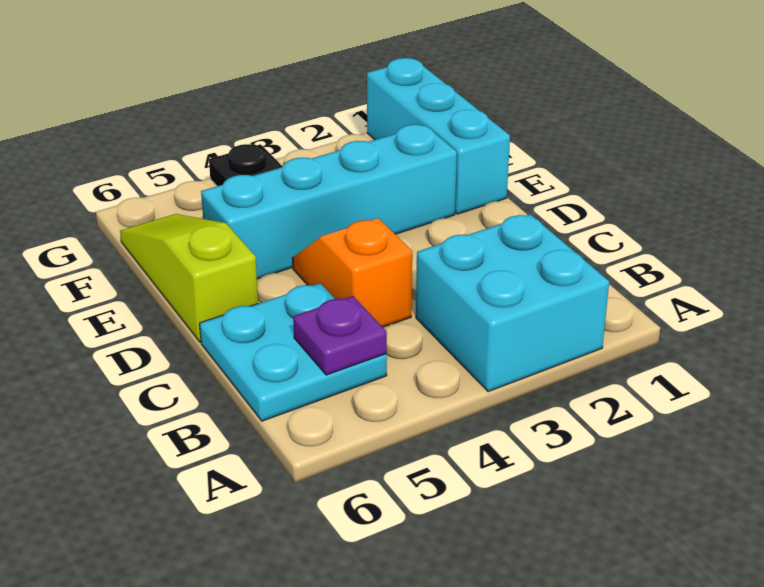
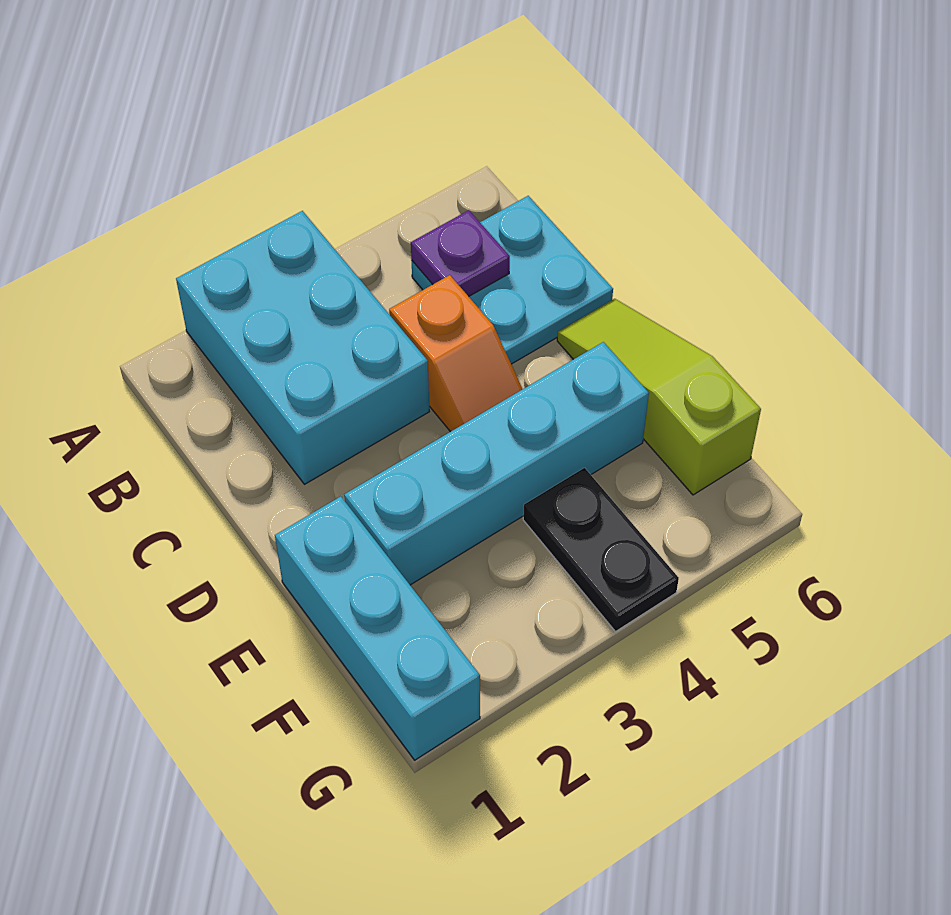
cyan brick A2:B3 level 1 -> cyan brick A2:C3 level 1
lime slope D6:F6 level 1 top D -> lime slope D6:F6 level 1 top F

